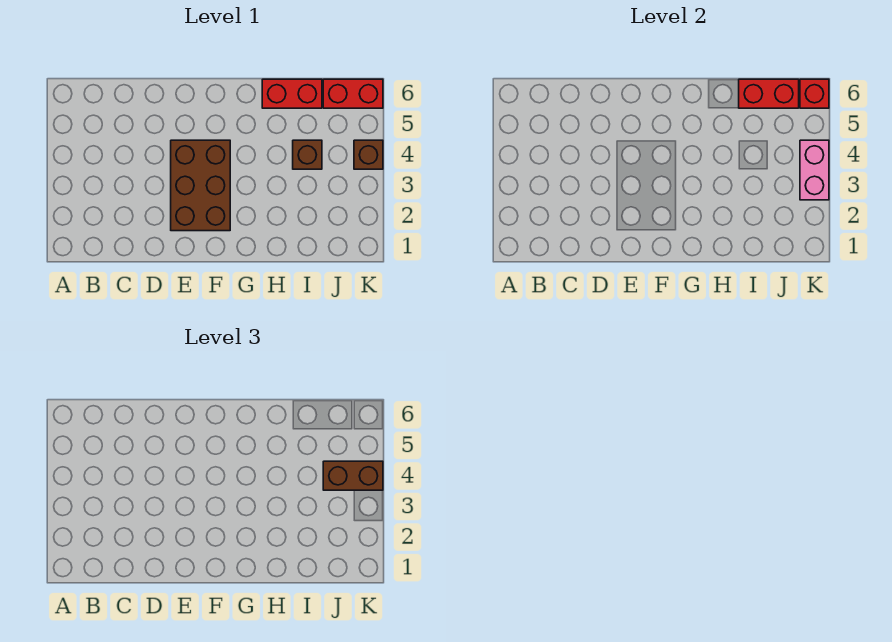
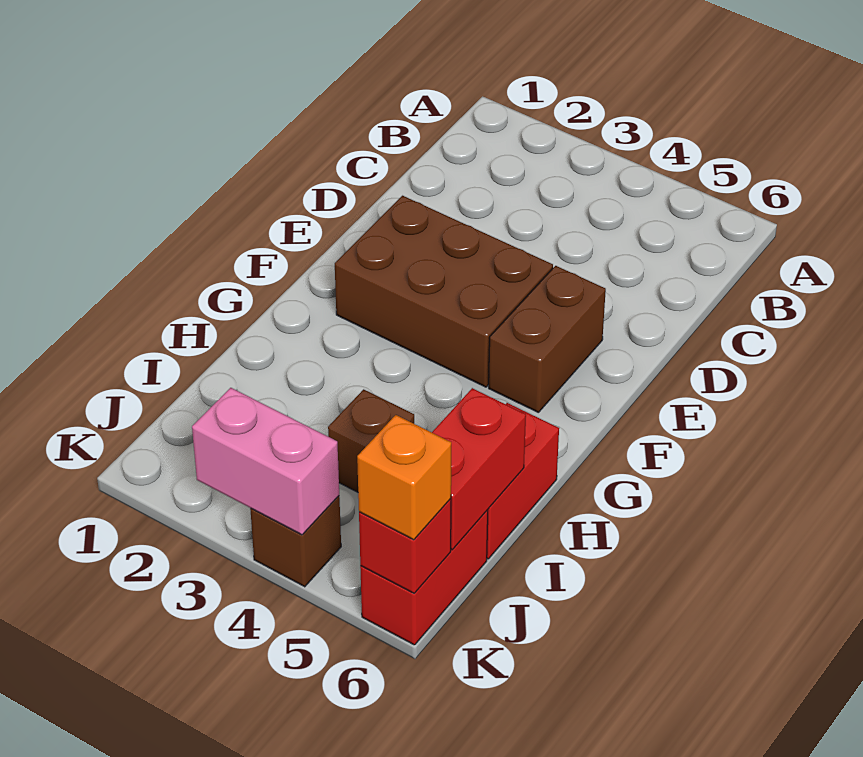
brown brick J4:K4 level 3 -> brown brick E5:F5 level 1
none -> orange brick K6 level 3

